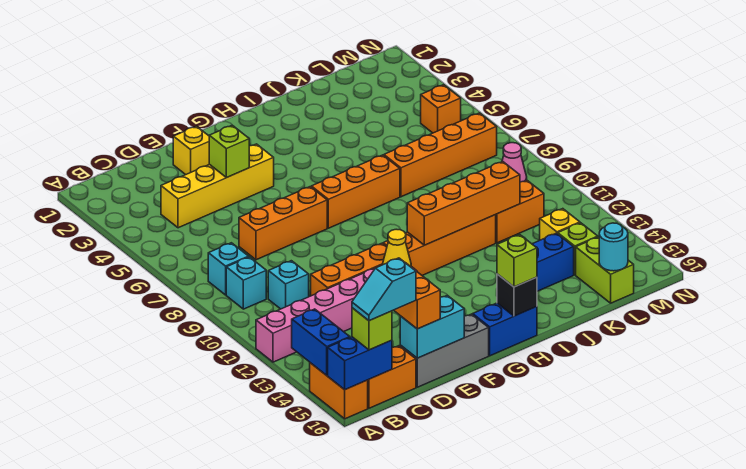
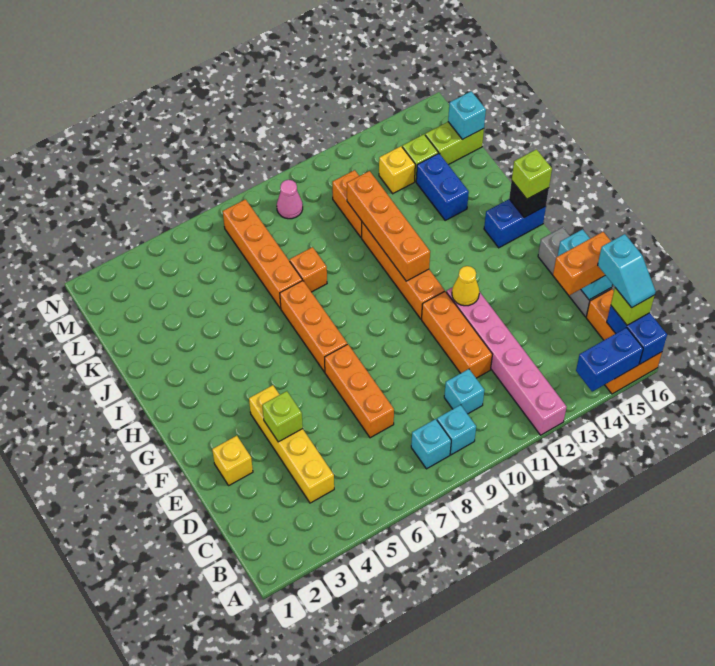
blue brick G16:H16 level 1 -> blue brick H15:H16 level 1
cyan round brick L16 level 2 -> cyan brick L16 level 2
orange brick M5 level 1 -> orange brick J8 level 1

